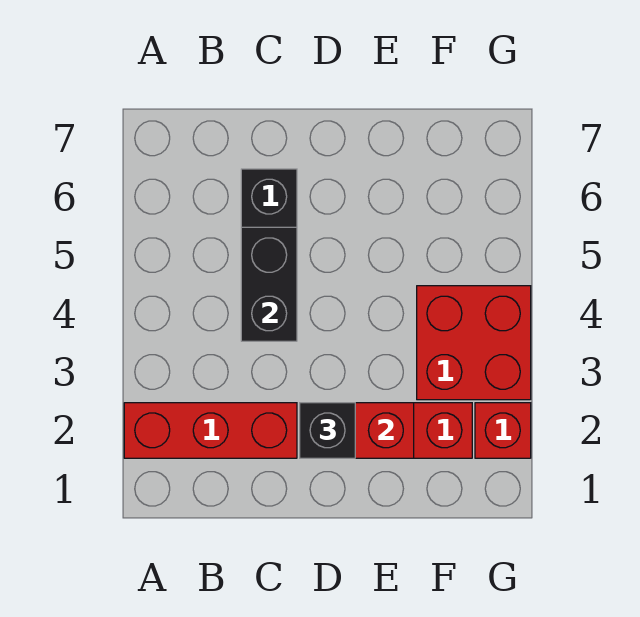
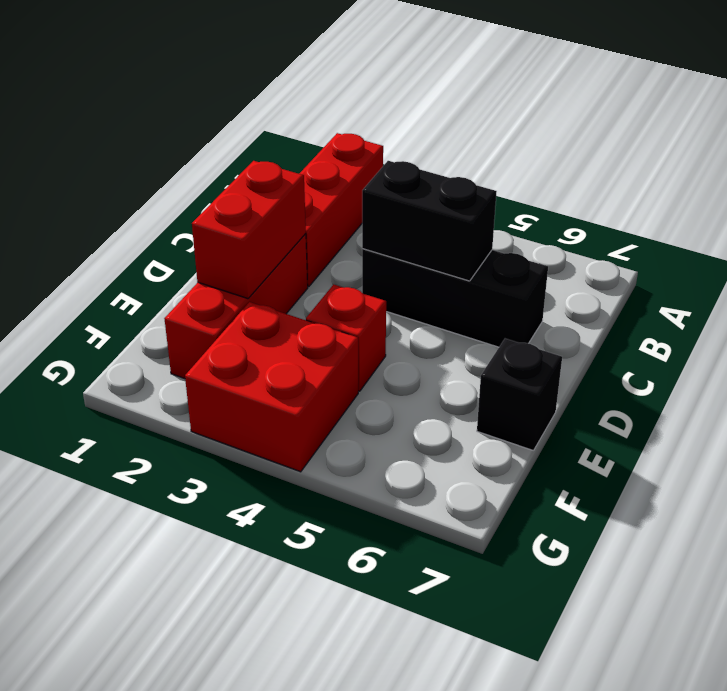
black brick D2 level 3 -> black brick E7 level 1
red brick G2 level 1 -> red brick E4 level 1

